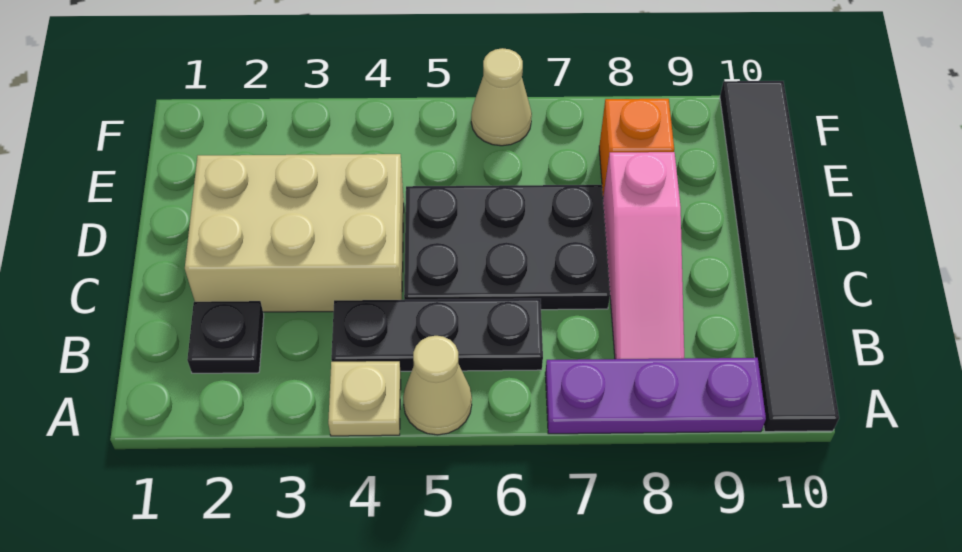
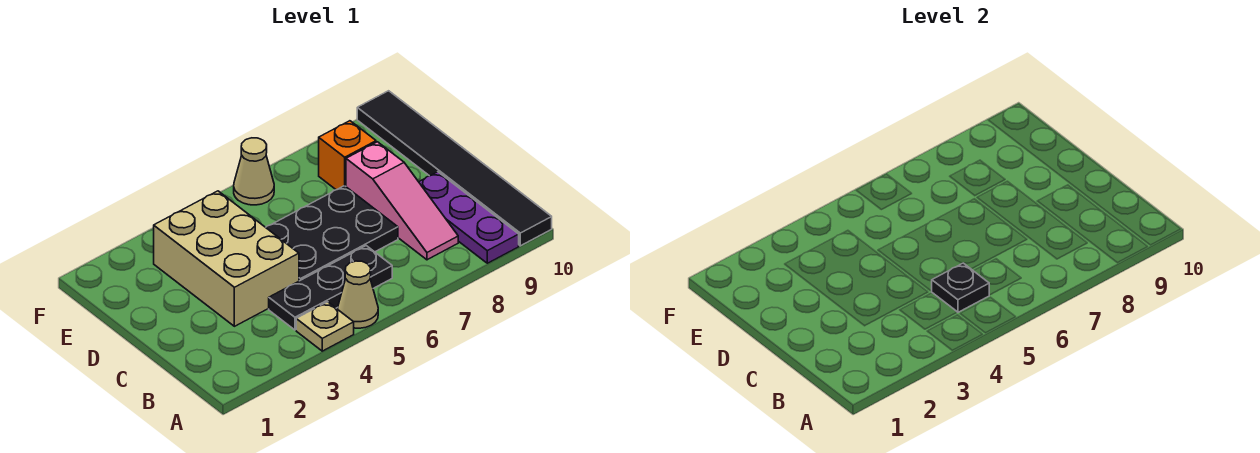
purple plate A7:A9 level 1 -> purple plate A9:C9 level 1
black plate B2 level 1 -> black plate B5 level 2
tan brick C2:D4 level 1 -> tan brick C3:E4 level 1

